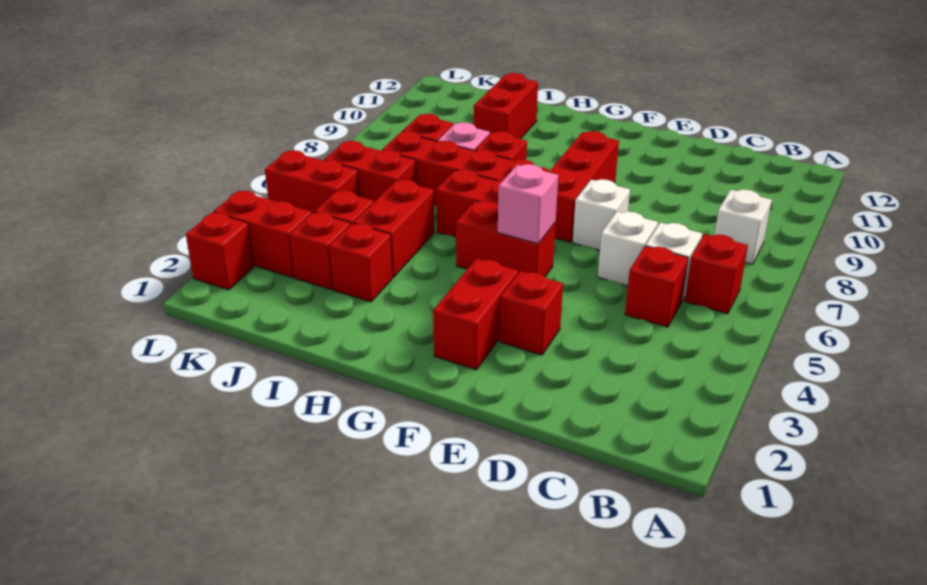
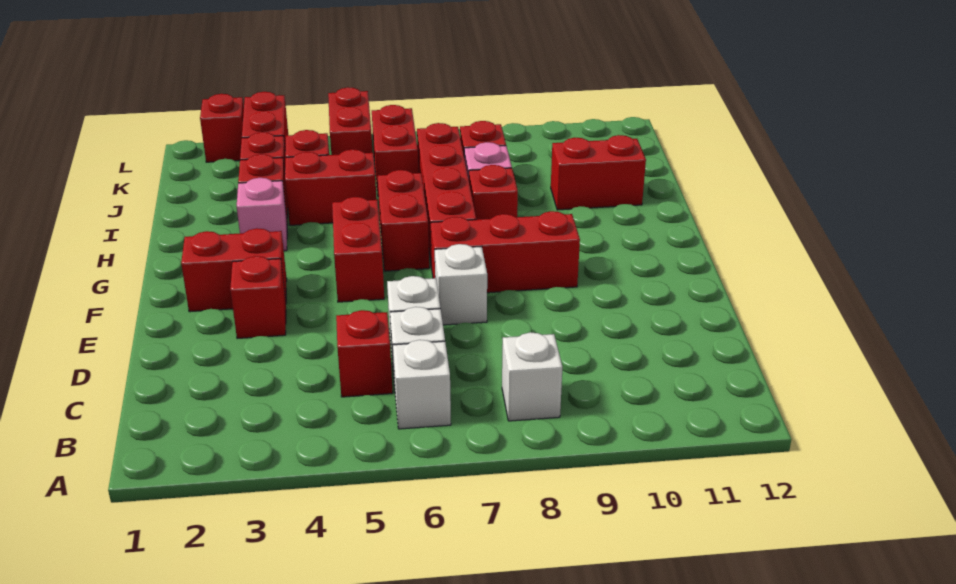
red brick B6 level 1 -> white brick B6 level 1
pink brick F5 level 2 -> pink brick H3 level 1

